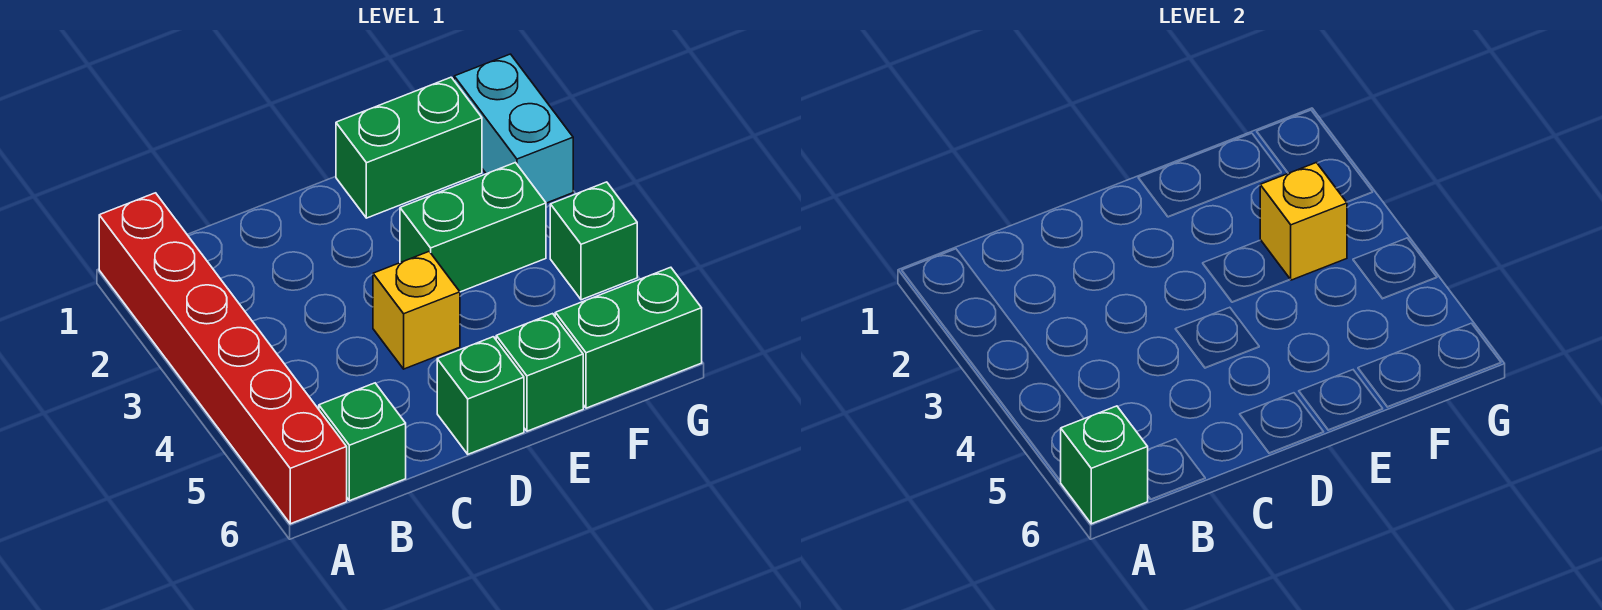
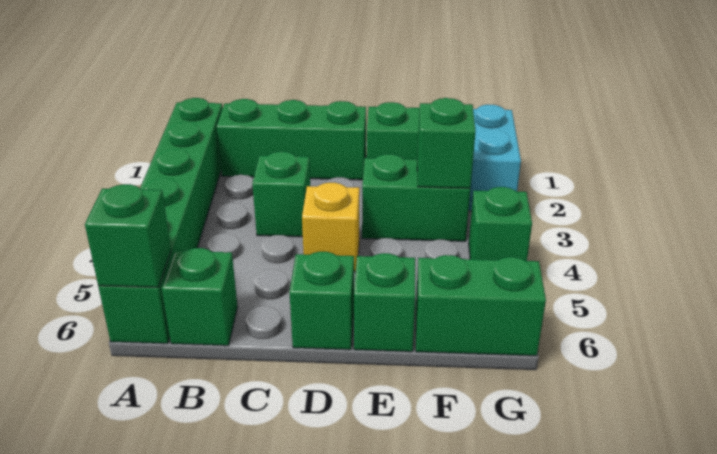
red brick A1:A6 level 1 -> green brick A1:A6 level 1
none -> green brick B1:D1 level 1
none -> green brick C3 level 1
yellow brick F3 level 2 -> green brick F3 level 2

